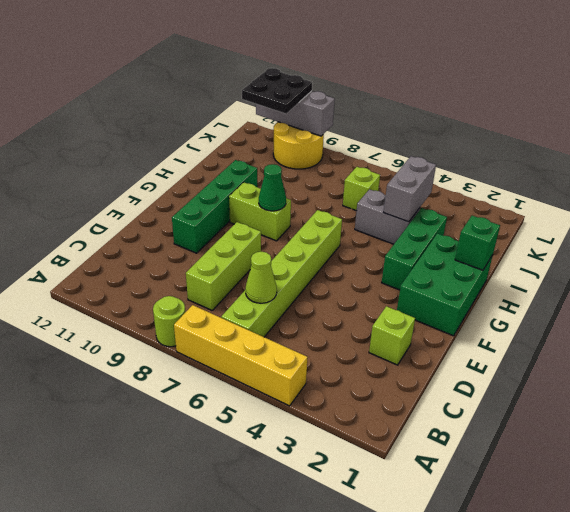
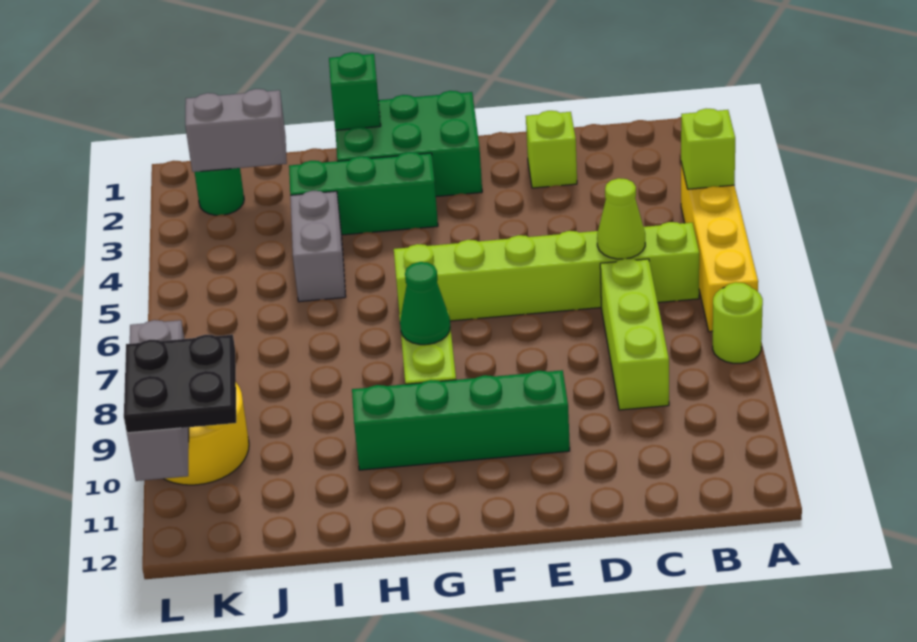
lime brick C8:E8 level 1 -> lime brick C7:C9 level 1
grey brick I4:J4 level 2 -> grey brick J2:K2 level 2
lime brick J6 level 1 -> lime brick A4 level 2
none -> green round brick K2 level 1

